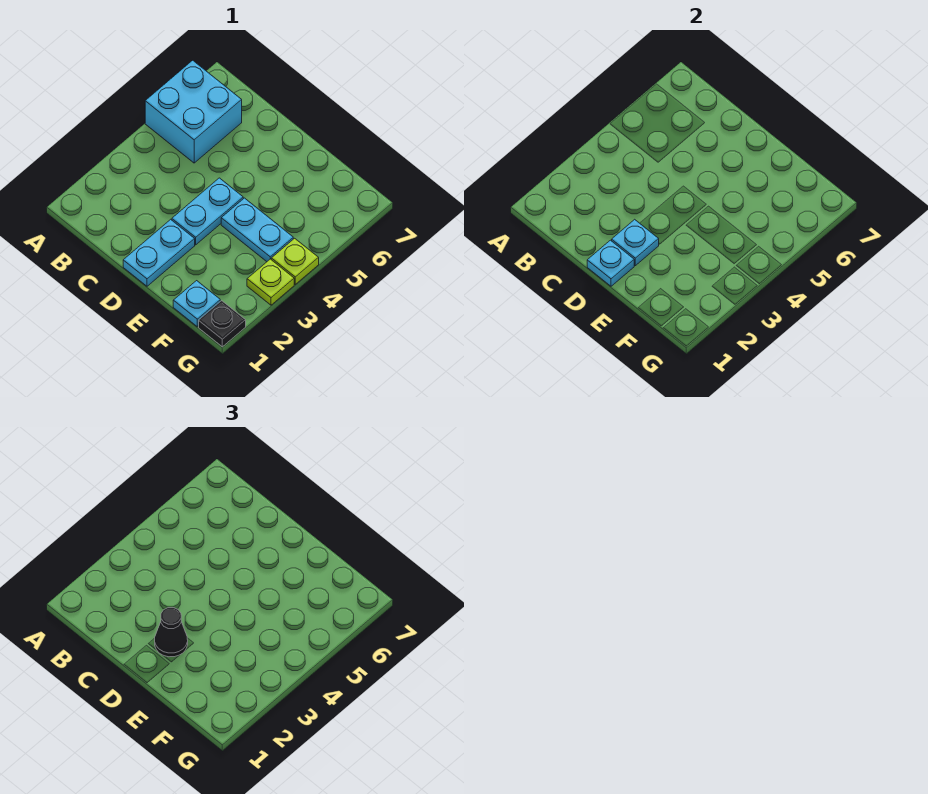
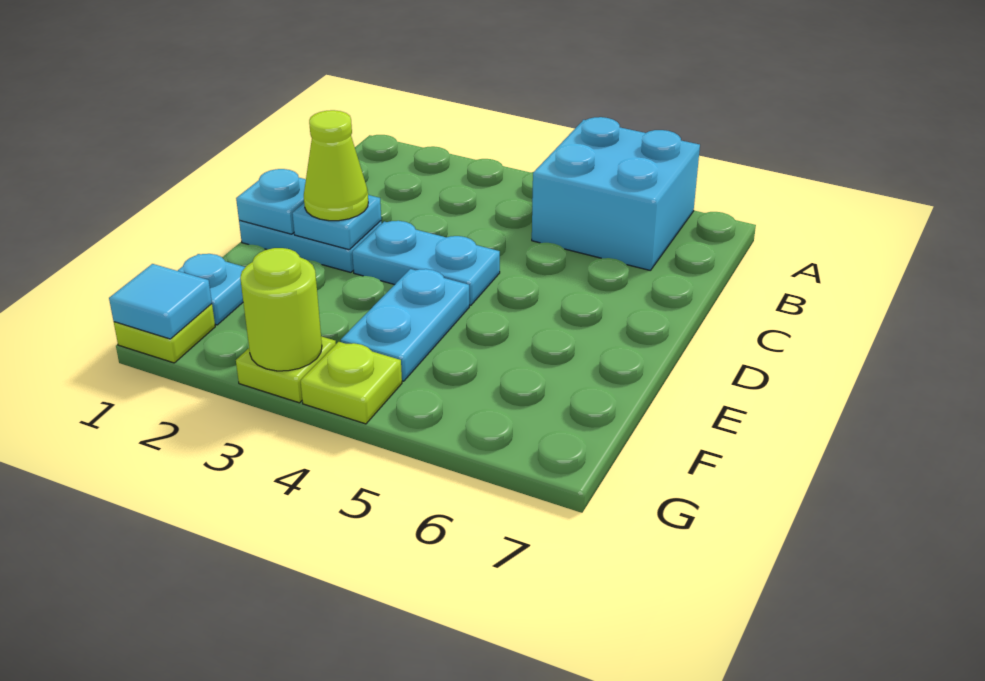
black cone D2 level 3 -> lime cone D2 level 3
black plate G1 level 1 -> lime plate G1 level 1
none -> cyan tile G1 level 2
none -> lime round brick G3 level 2

